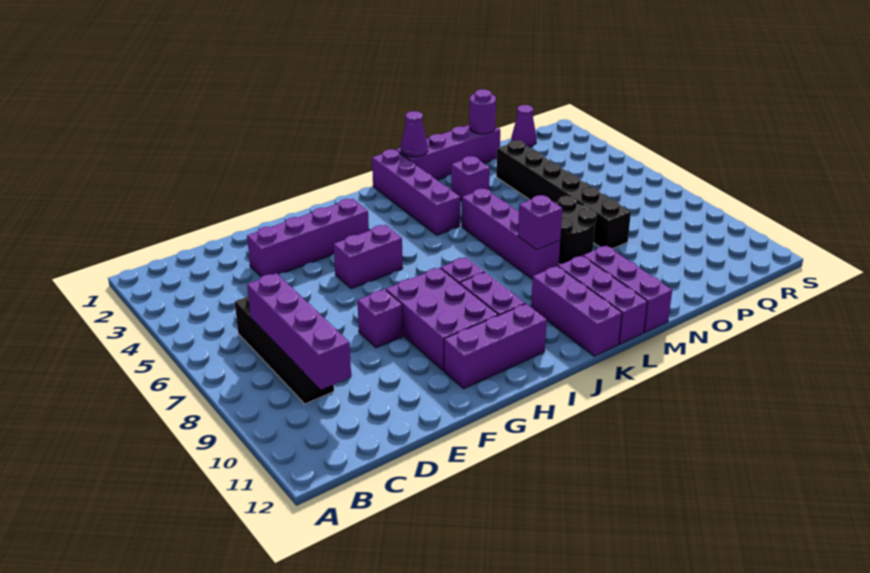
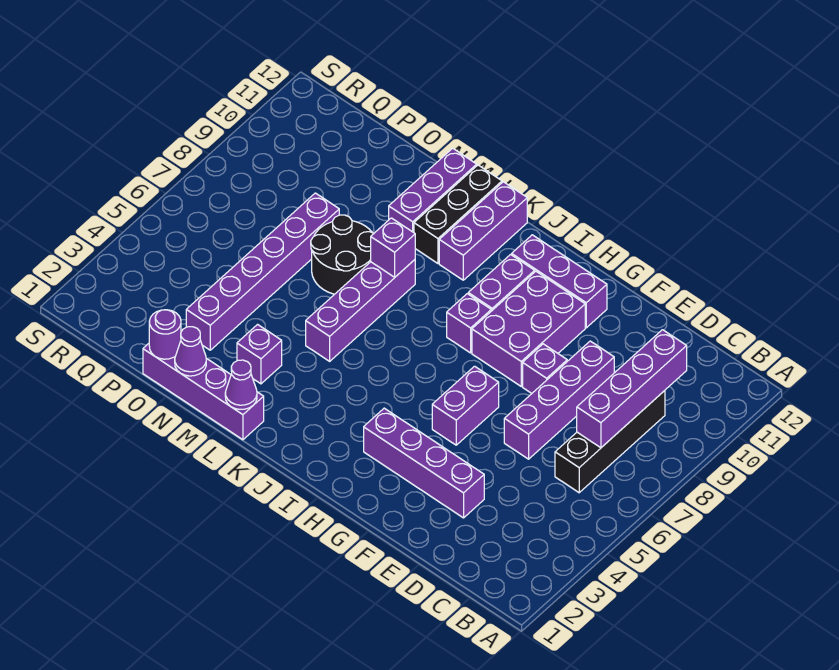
purple brick G5:H5 level 1 -> purple brick G5:G6 level 1
purple brick K1:K4 level 1 -> purple brick E6:E9 level 1
purple brick L10:L12 level 1 -> black brick L10:L12 level 1
black brick O3:O8 level 1 -> purple brick O3:O8 level 1
purple cone Q1 level 1 -> purple cone N1 level 2

